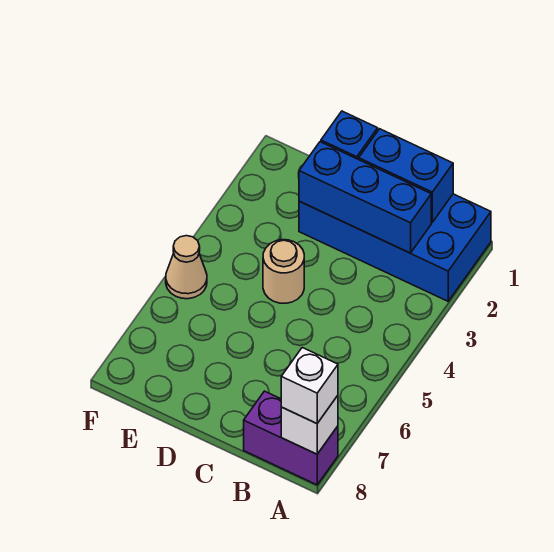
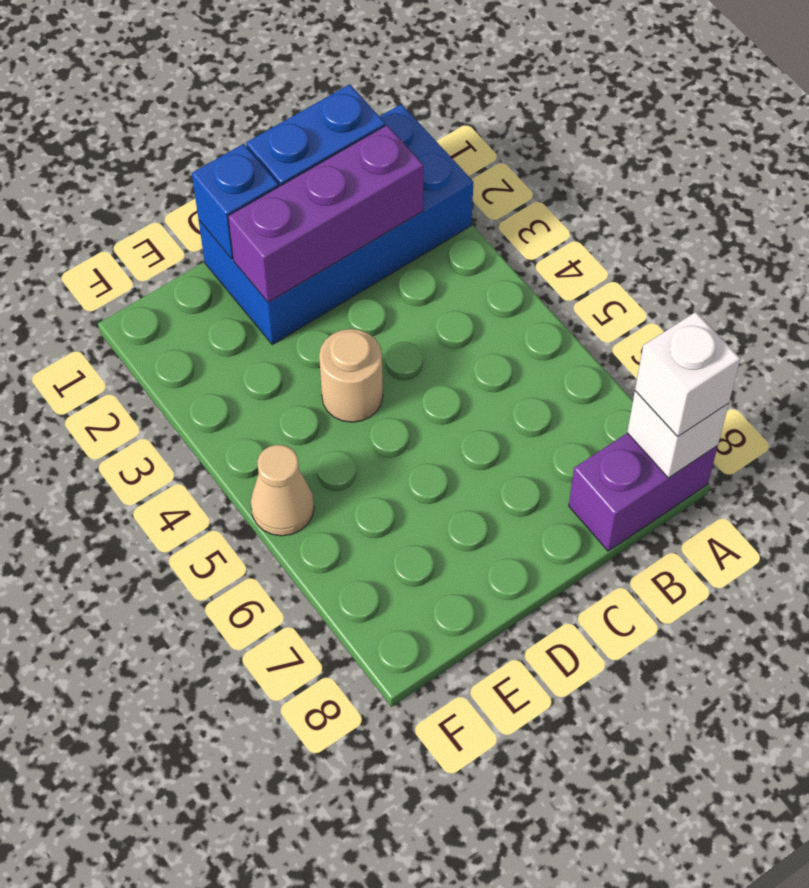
blue brick B2:D2 level 2 -> purple brick B2:D2 level 2

